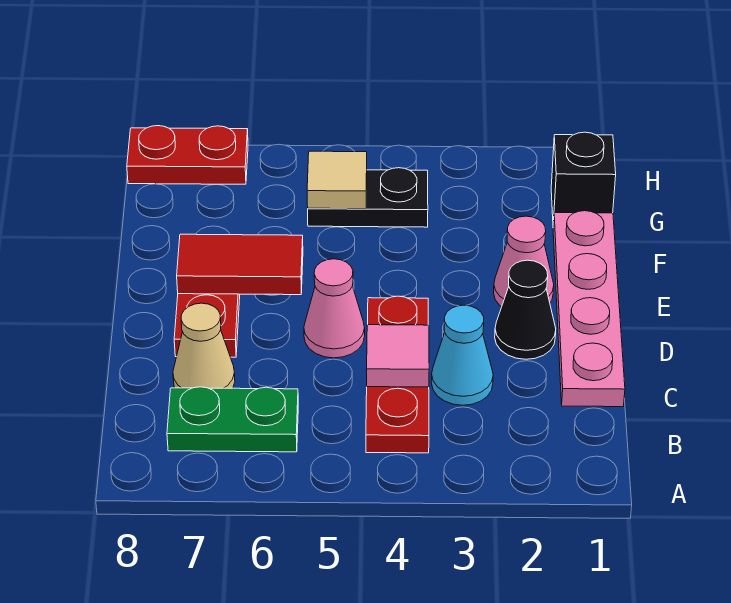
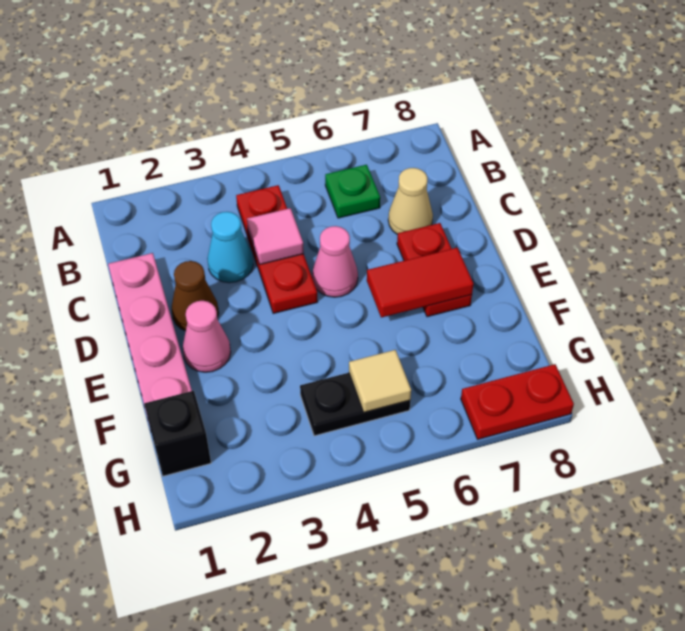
green plate B6:B7 level 1 -> green plate B6 level 1
black cone D2 level 1 -> brown cone D2 level 1

